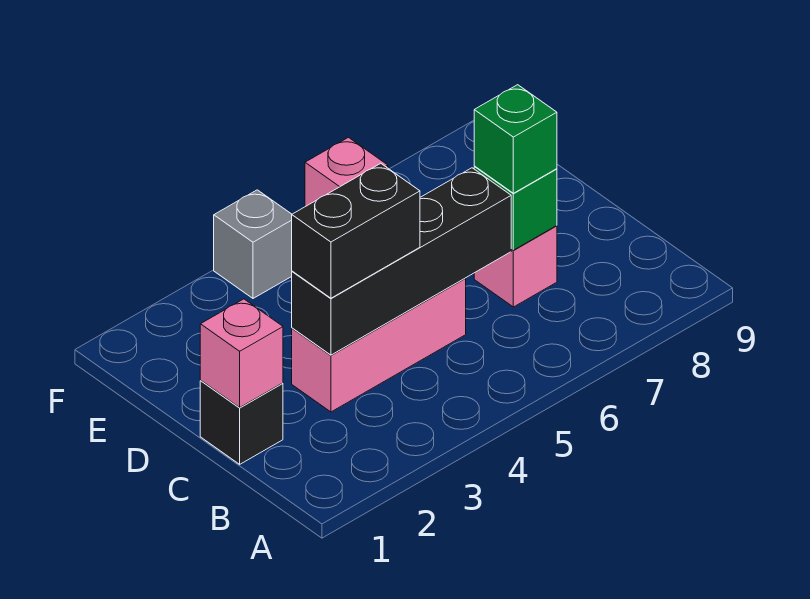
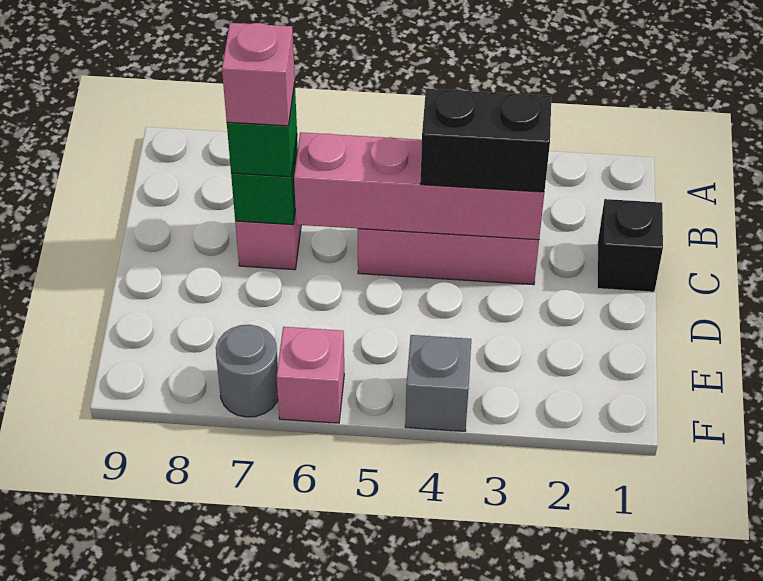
pink brick C1 level 2 -> pink brick C7 level 4
black brick C3:C6 level 2 -> pink brick C3:C6 level 2
none -> grey round brick F7 level 1

